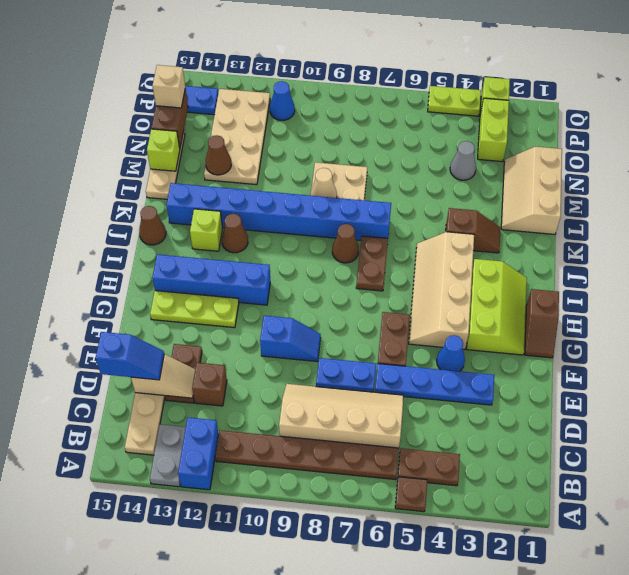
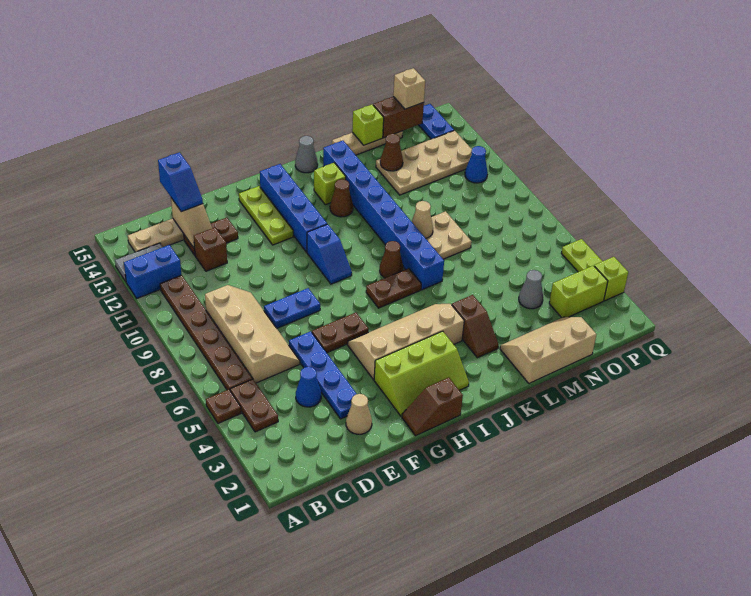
none -> tan cone E2 level 1
blue plate E7:E8 level 1 -> blue plate E8:F8 level 1
blue cone F4 level 1 -> blue cone D4 level 1
blue slope F9:F10 level 1 top 10 -> blue slope H9:H10 level 1 top 10
brown cone J15 level 1 -> grey cone J15 level 1

